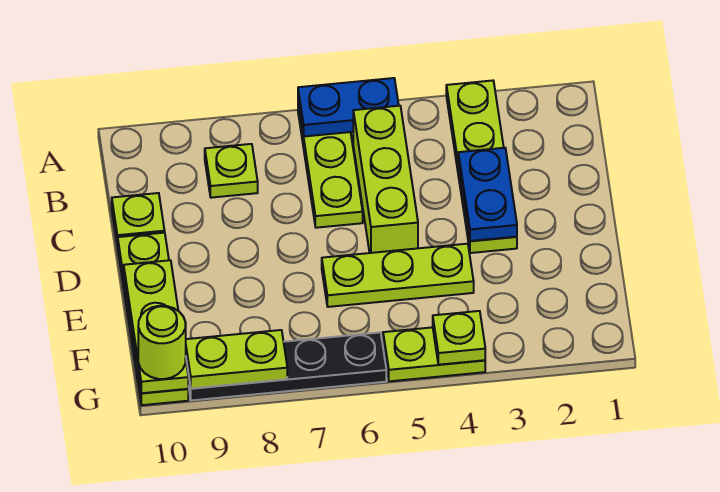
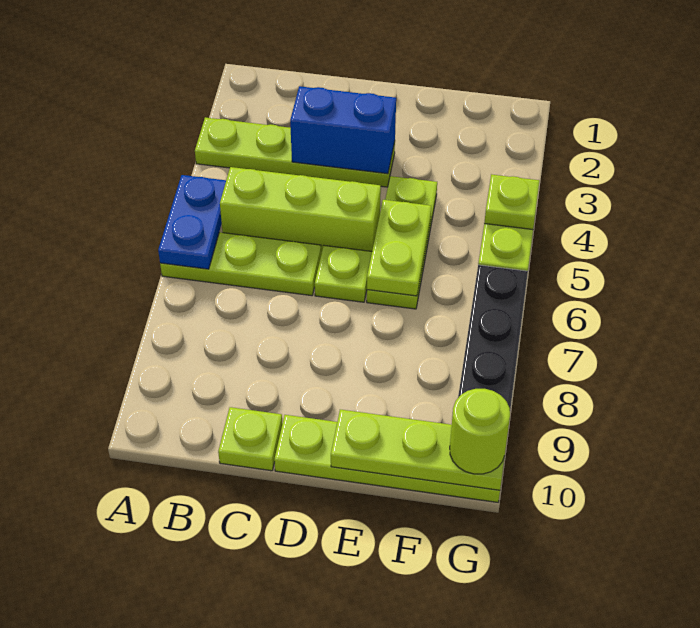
lime plate B8 level 1 -> lime plate D6 level 1
blue plate C3:D3 level 2 -> blue brick C3:D3 level 2
lime plate G8:G9 level 2 -> lime plate E5:E6 level 2

